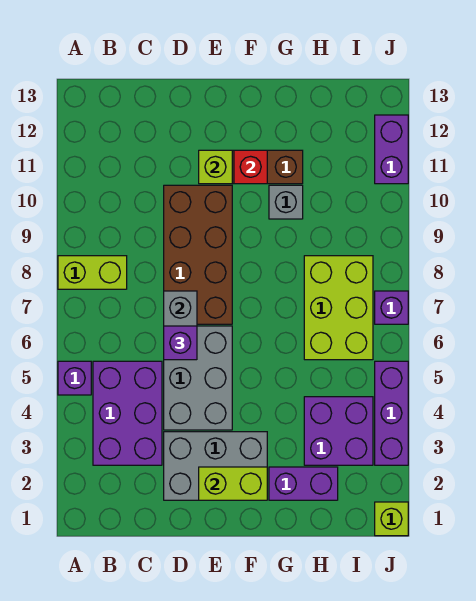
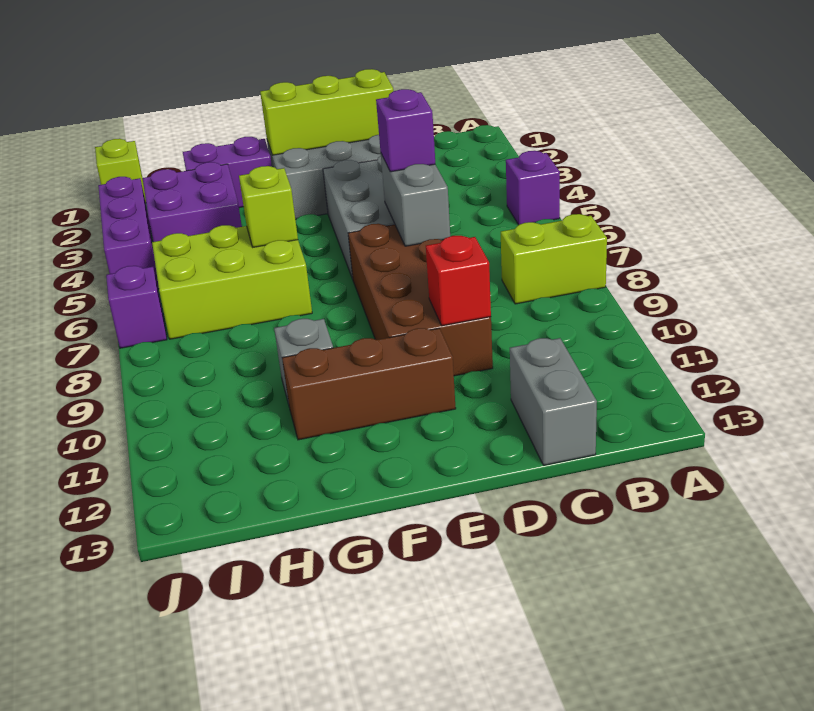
purple brick B3:C5 level 1 -> none
none -> grey brick C12:C13 level 1
lime brick E2:F2 level 2 -> lime brick D2:F2 level 2
lime brick E11 level 2 -> lime brick G6 level 2
red brick F11 level 2 -> red brick D10 level 2
lime brick H6:I8 level 1 -> lime brick G6:I7 level 1
purple brick J11:J12 level 1 -> none

